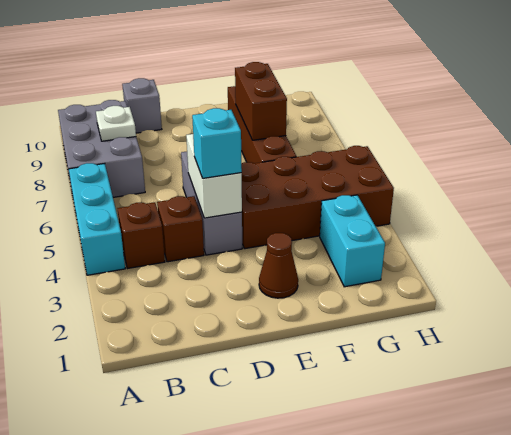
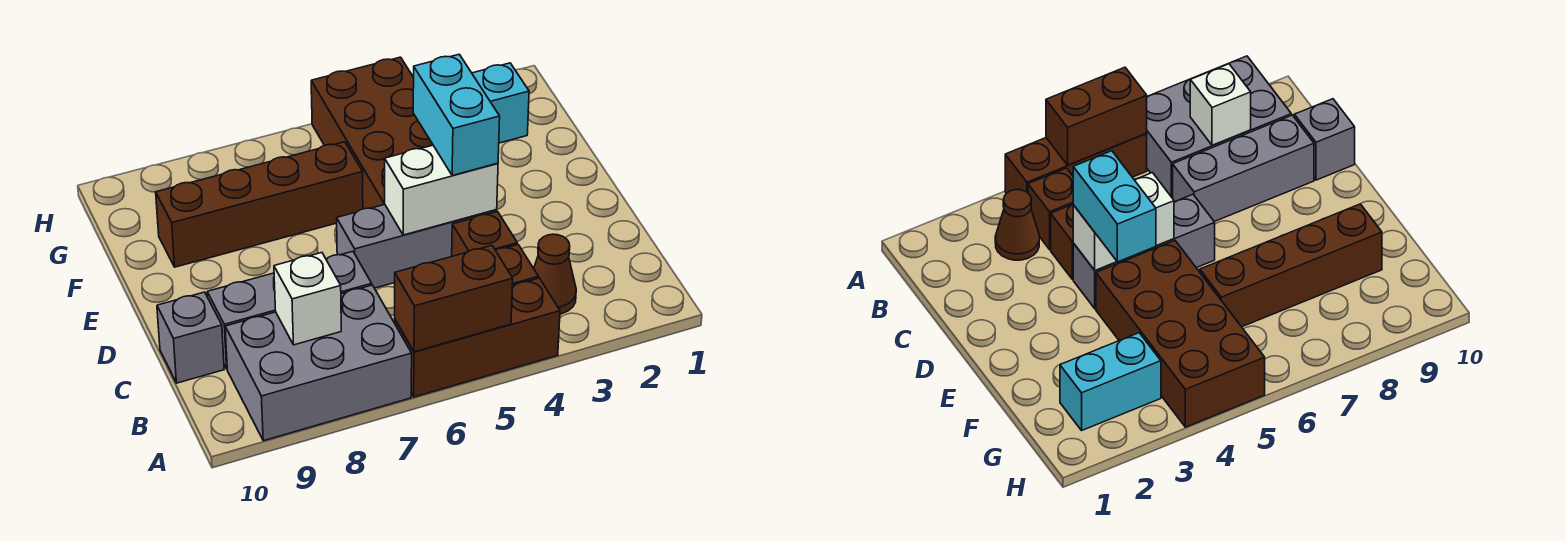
cyan brick A4:A6 level 1 -> brown brick A4:A6 level 1
white plate B8 level 2 -> white brick B8 level 2
none -> grey brick C7:C9 level 1
cyan brick D4 level 3 -> cyan brick D4:E4 level 3
brown cone E2 level 1 -> brown cone B3 level 1
brown brick F7:F8 level 2 -> brown brick A5:A6 level 2

